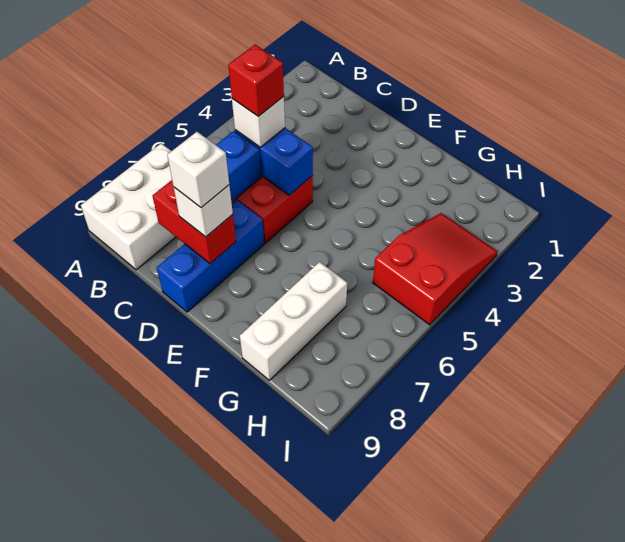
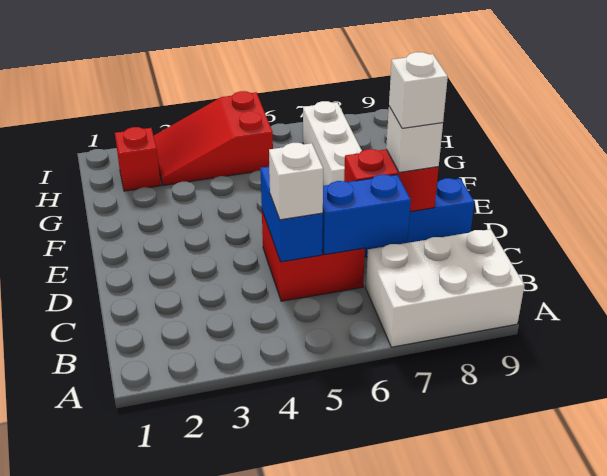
red brick C5 level 4 -> red brick H2 level 1
red brick C8:D8 level 2 -> red brick D7:D8 level 2
white brick G7:G9 level 1 -> white brick F7:H7 level 1

